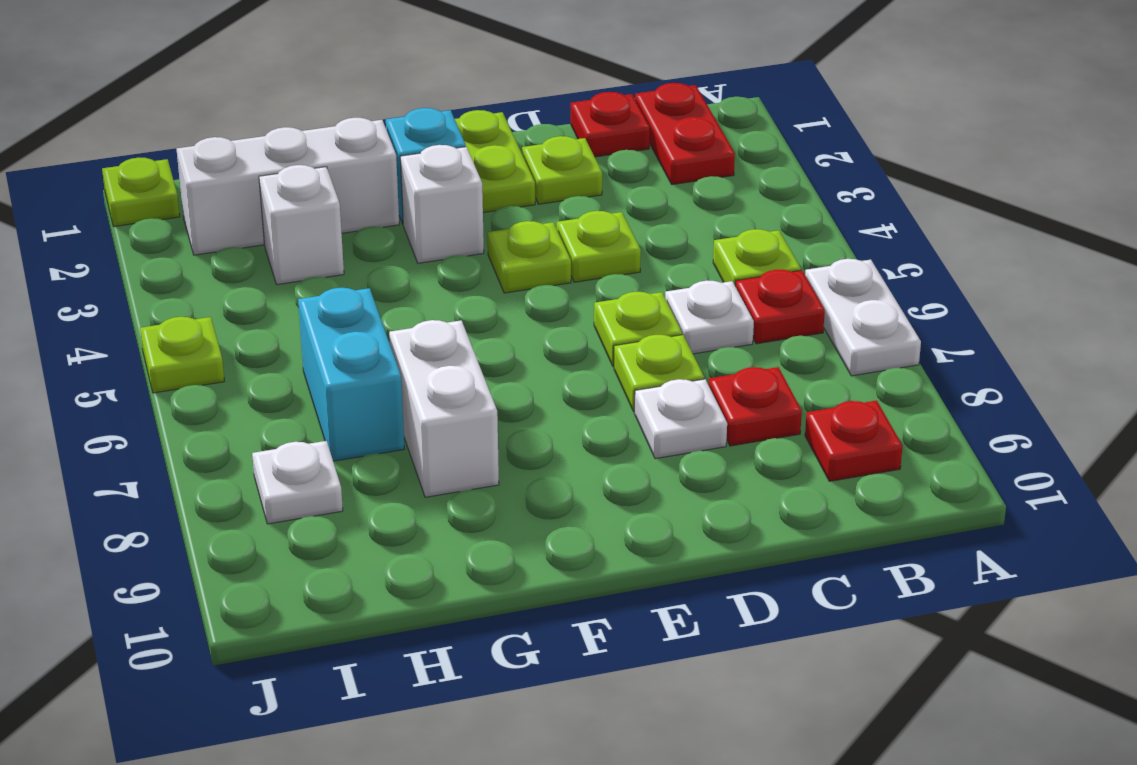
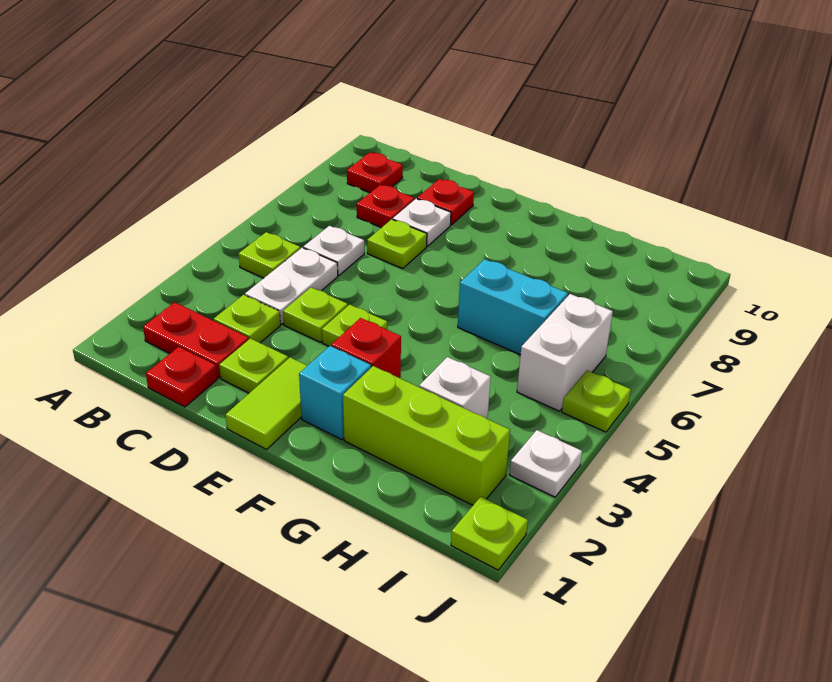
white plate A6:A7 level 1 -> white plate C4:C5 level 1
red plate B1:B2 level 1 -> red plate B2:C2 level 1
red plate B6 level 1 -> red plate D9 level 1
lime plate D6 level 1 -> lime plate C3 level 1
lime plate E1:E2 level 1 -> lime tile E1:E2 level 1
white brick F3 level 1 -> red brick F3 level 1
white brick G2:I2 level 1 -> lime brick G2:I2 level 1
white brick G7:G8 level 1 -> white brick I5:I6 level 1
cyan brick H6:H7 level 1 -> cyan brick G6:H6 level 1
white plate I8 level 1 -> white plate J3 level 1

